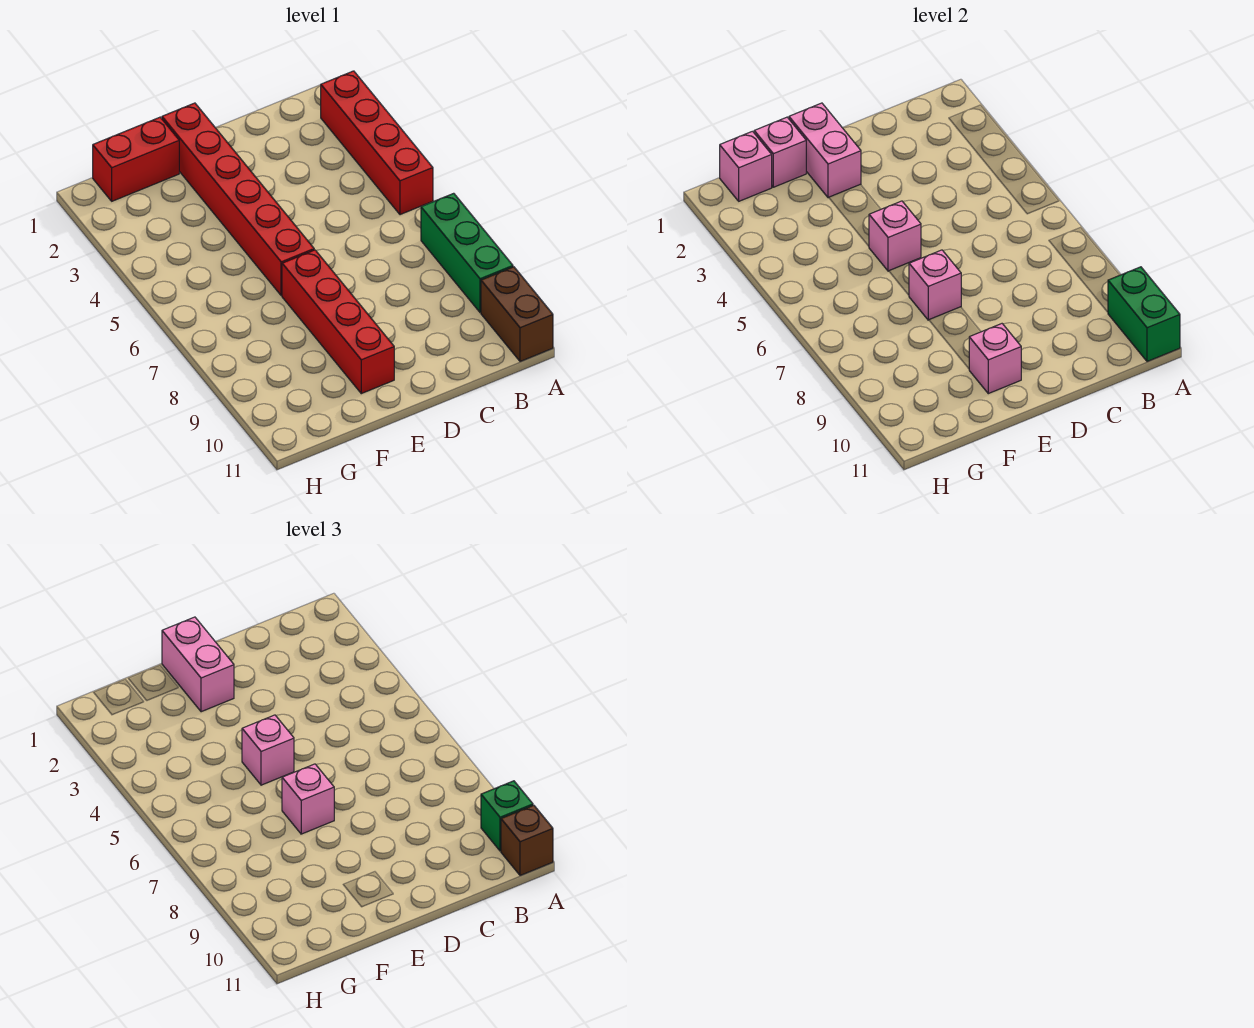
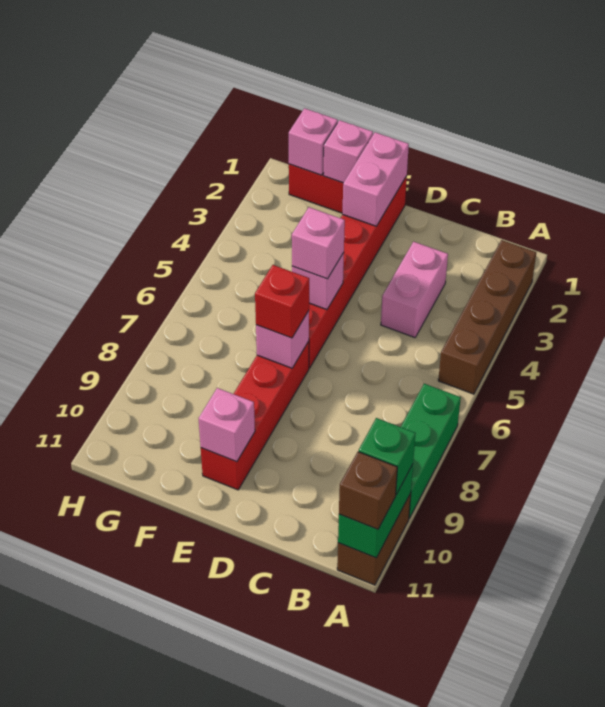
red brick A2:A5 level 1 -> brown brick A2:A5 level 1
pink brick E1:E2 level 3 -> pink brick C3:C4 level 1
pink brick E7 level 3 -> red brick E7 level 3

